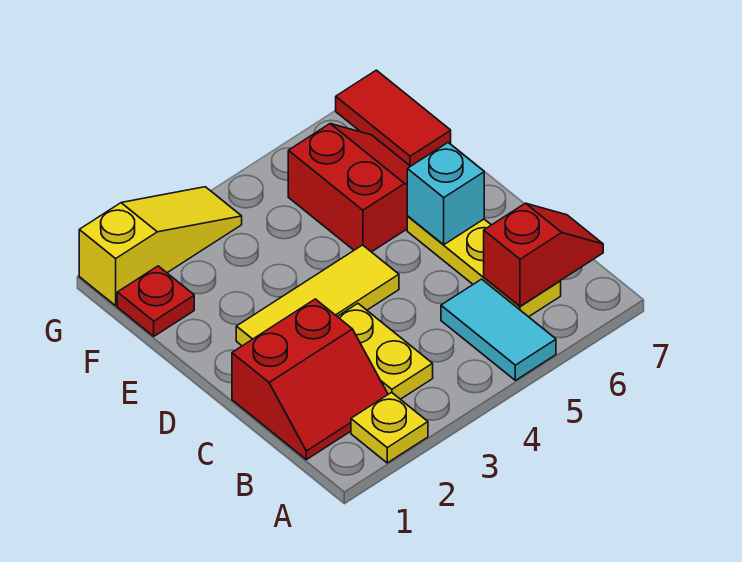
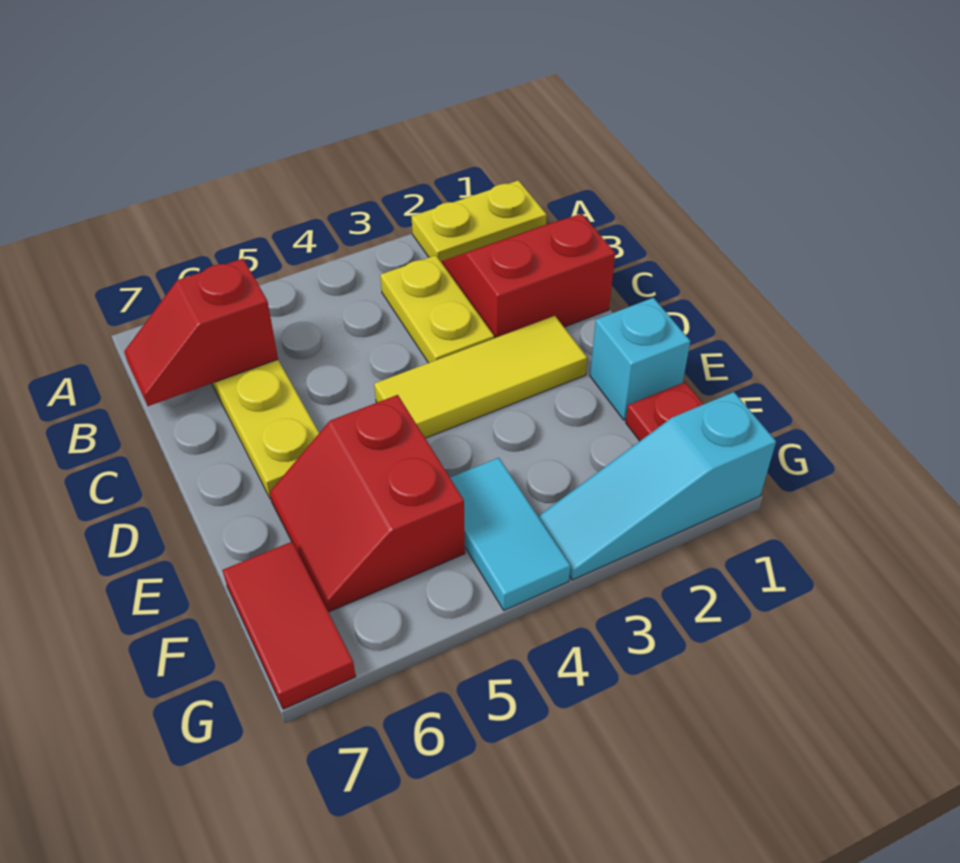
yellow plate A2 level 1 -> yellow plate A1:A2 level 1
cyan tile A5:B5 level 1 -> cyan tile F4:G4 level 1
cyan brick D6 level 2 -> cyan brick E1 level 1
yellow slope G1:G3 level 1 top 1 -> cyan slope G1:G3 level 1 top 1

